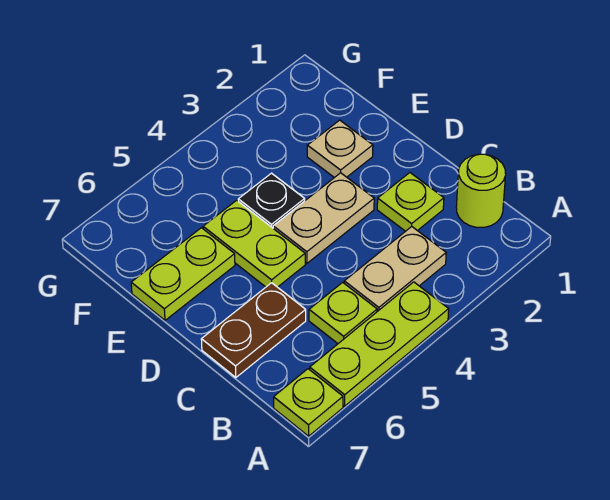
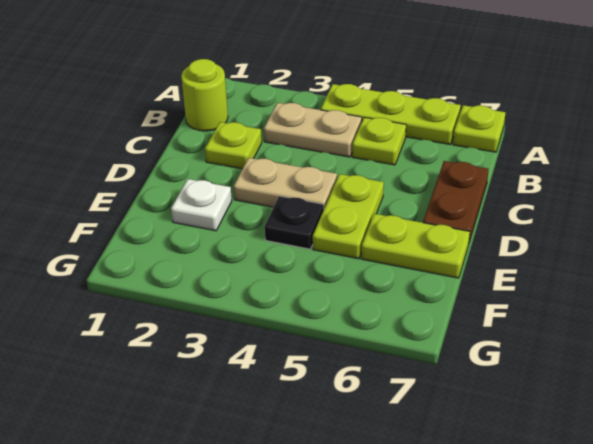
brown plate C6:C7 level 1 -> brown plate C7:D7 level 1
tan plate E2 level 1 -> white plate E2 level 1

